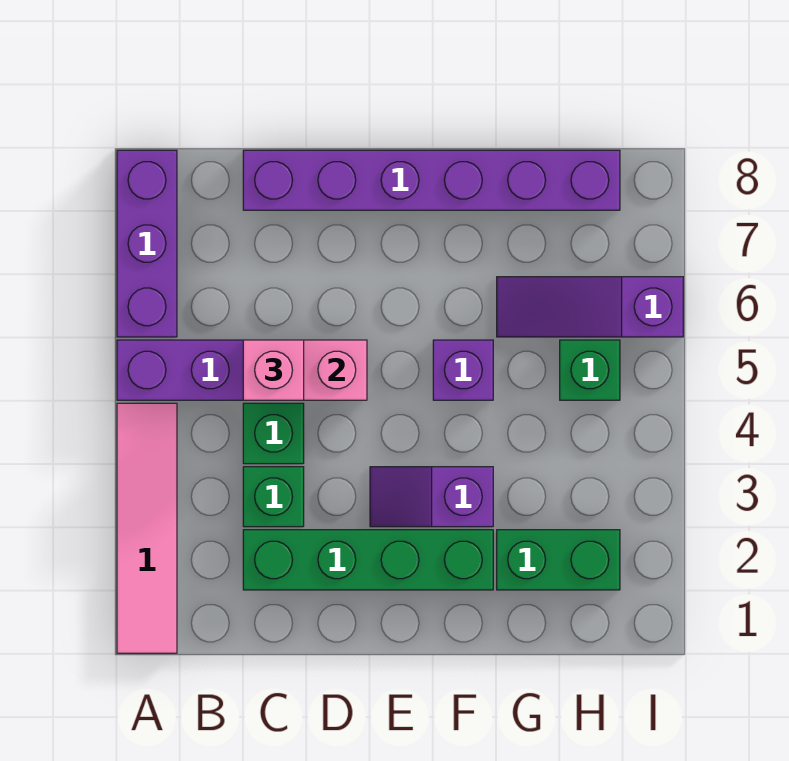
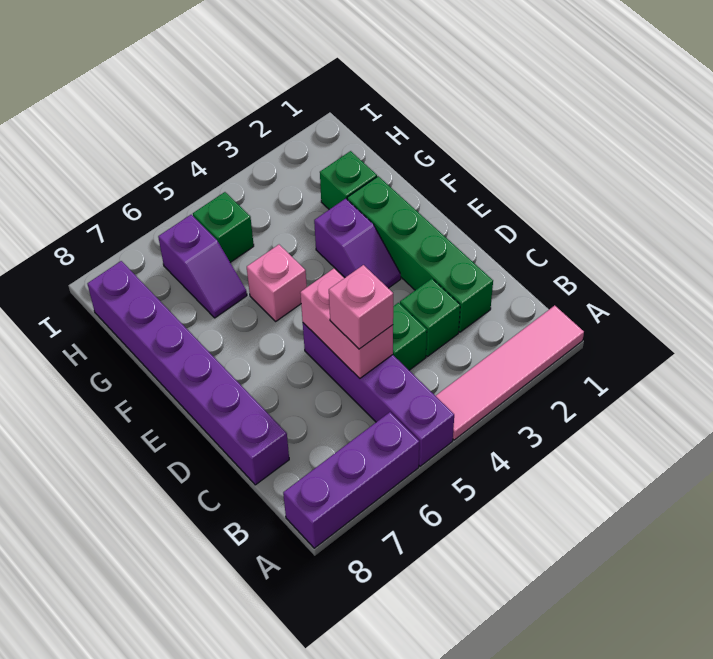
purple brick F5 level 1 -> pink brick F5 level 1
green brick G2:H2 level 1 -> green brick G2 level 1
purple slope G6:I6 level 1 top I -> purple slope G6:H6 level 1 top H

